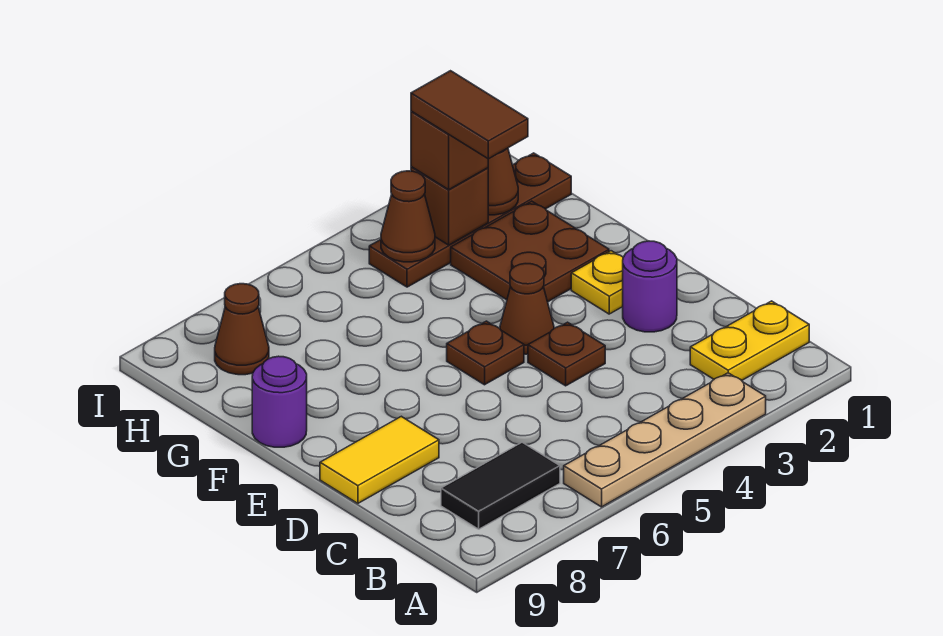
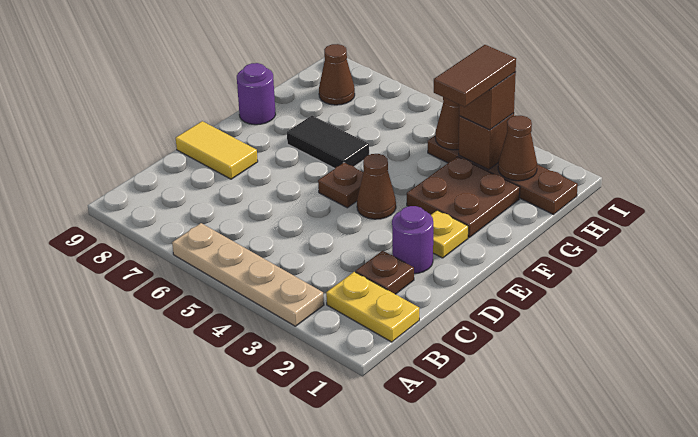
black tile B7:B8 level 1 -> black tile F6:F7 level 1
brown plate D4 level 1 -> brown plate C2 level 1

